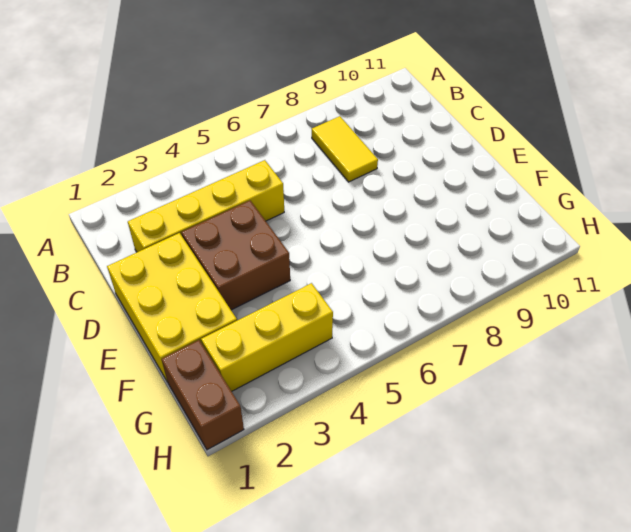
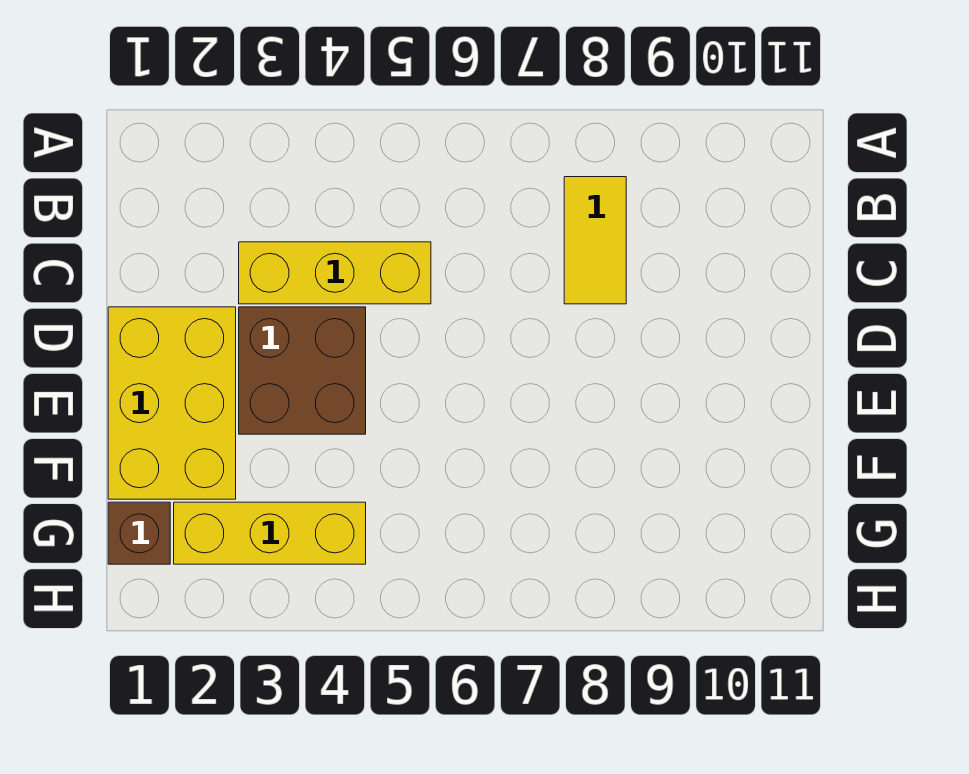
yellow brick C2:C5 level 1 -> yellow brick C3:C5 level 1
brown brick G1:H1 level 1 -> brown brick G1 level 1

